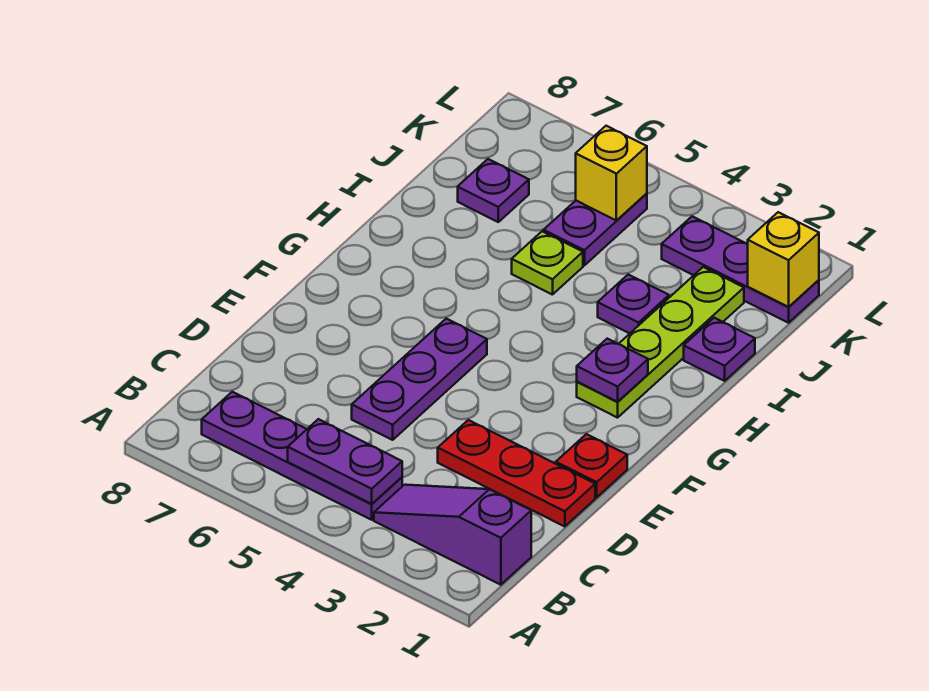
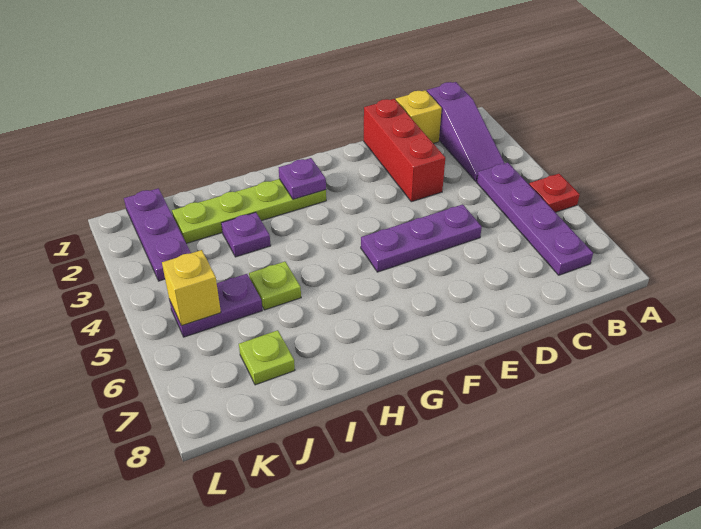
purple plate B4:B5 level 2 -> none
red plate D1:D3 level 1 -> red brick D1:D3 level 1
red plate E1 level 1 -> red plate A5 level 1
purple plate I1 level 1 -> none
purple plate J7 level 1 -> lime plate J7 level 1
yellow brick K1 level 2 -> yellow brick C1 level 1

